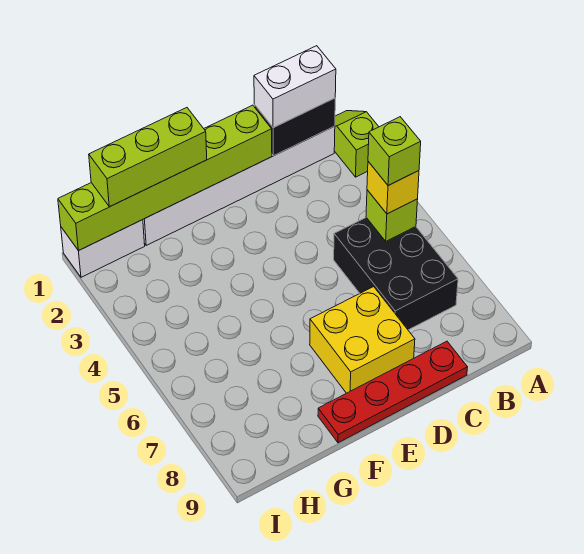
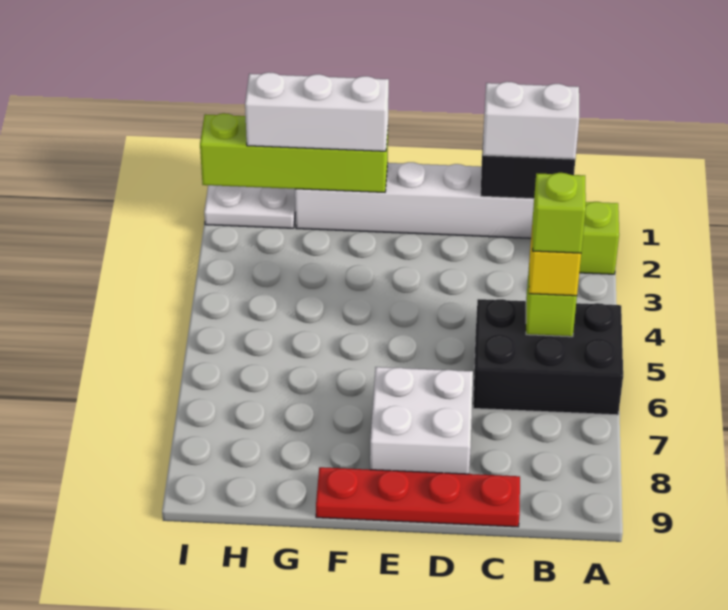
black brick B5:C7 level 1 -> black brick A5:C6 level 1
lime brick D1:I1 level 2 -> lime brick F1:I1 level 2
yellow brick D7:E8 level 1 -> white brick D7:E8 level 1
lime brick F1:H1 level 3 -> white brick F1:H1 level 3
white brick H1:I1 level 1 -> white plate H1:I1 level 1

